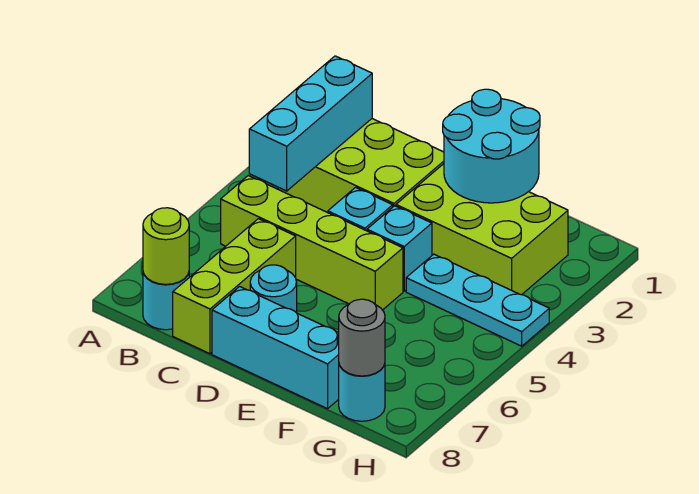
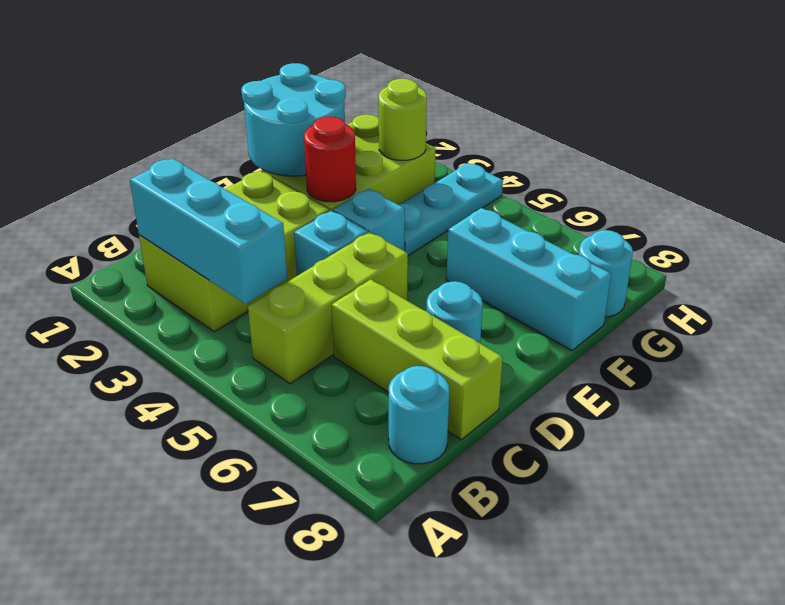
lime brick B5:E5 level 1 -> lime brick B5:D5 level 1
lime round brick B8 level 2 -> lime round brick G3 level 2
cyan brick D8:F8 level 1 -> cyan brick F6:F8 level 1
none -> red round brick E3 level 2
grey round brick G8 level 2 -> none

